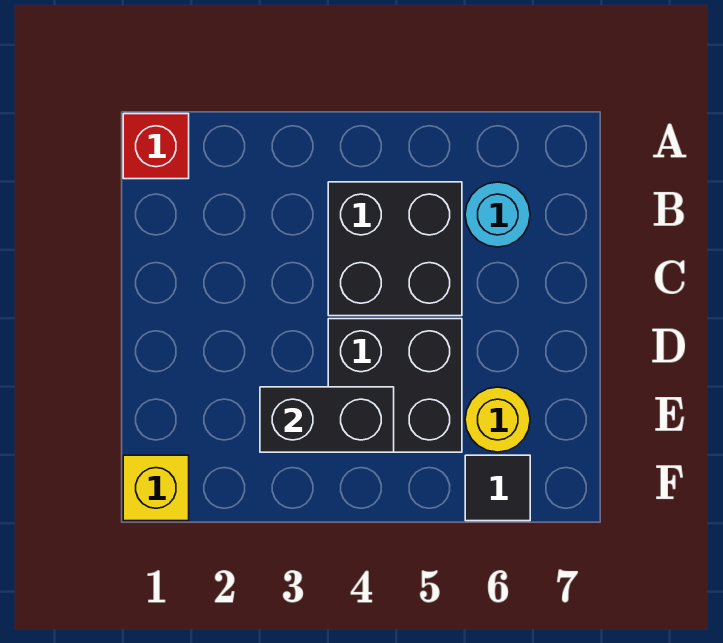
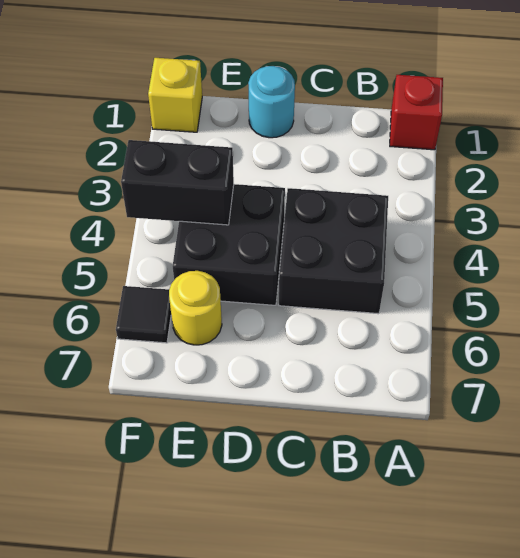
cyan round brick B6 level 1 -> cyan round brick D1 level 1
black brick E3:E4 level 2 -> black brick E4:F4 level 2

